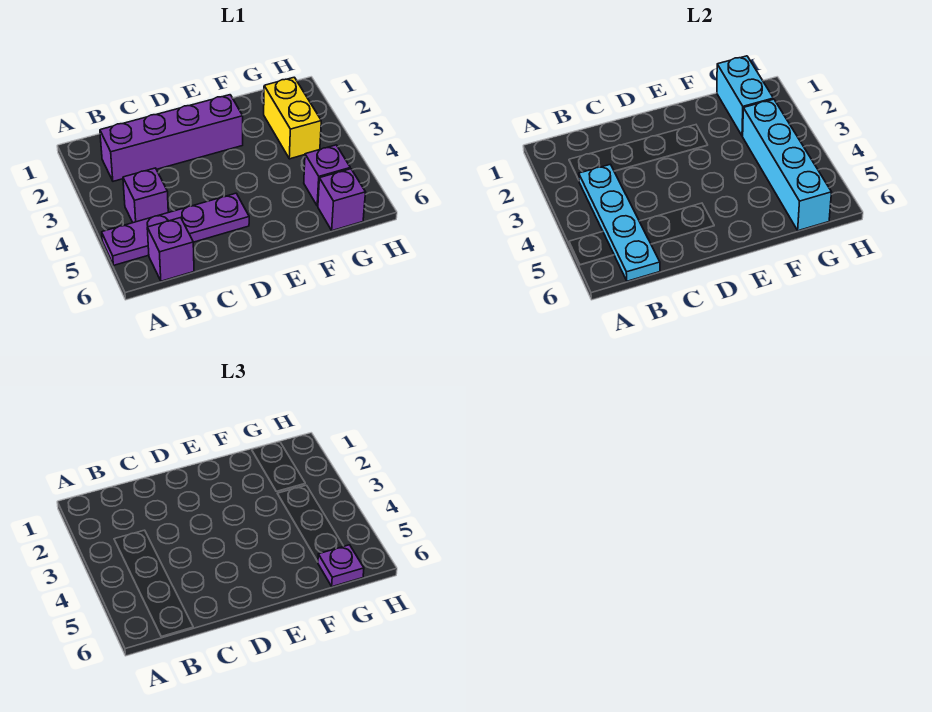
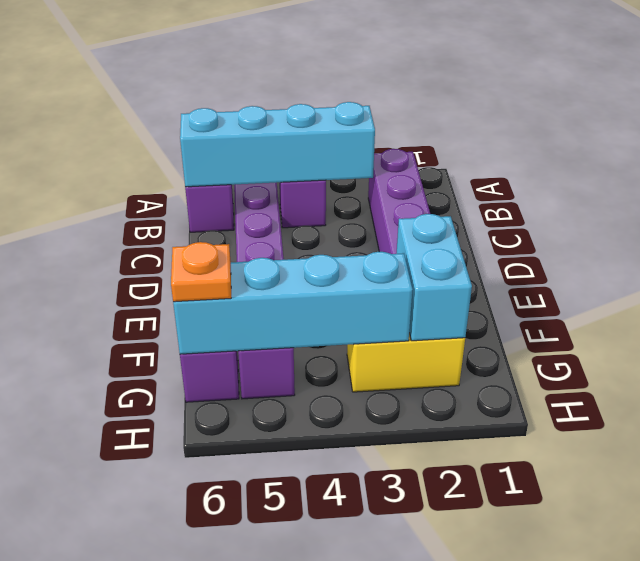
cyan plate B3:B6 level 2 -> cyan brick B3:B6 level 2
cyan brick G1:G2 level 2 -> cyan brick F2:G2 level 2
purple plate G6 level 3 -> orange plate G6 level 3

